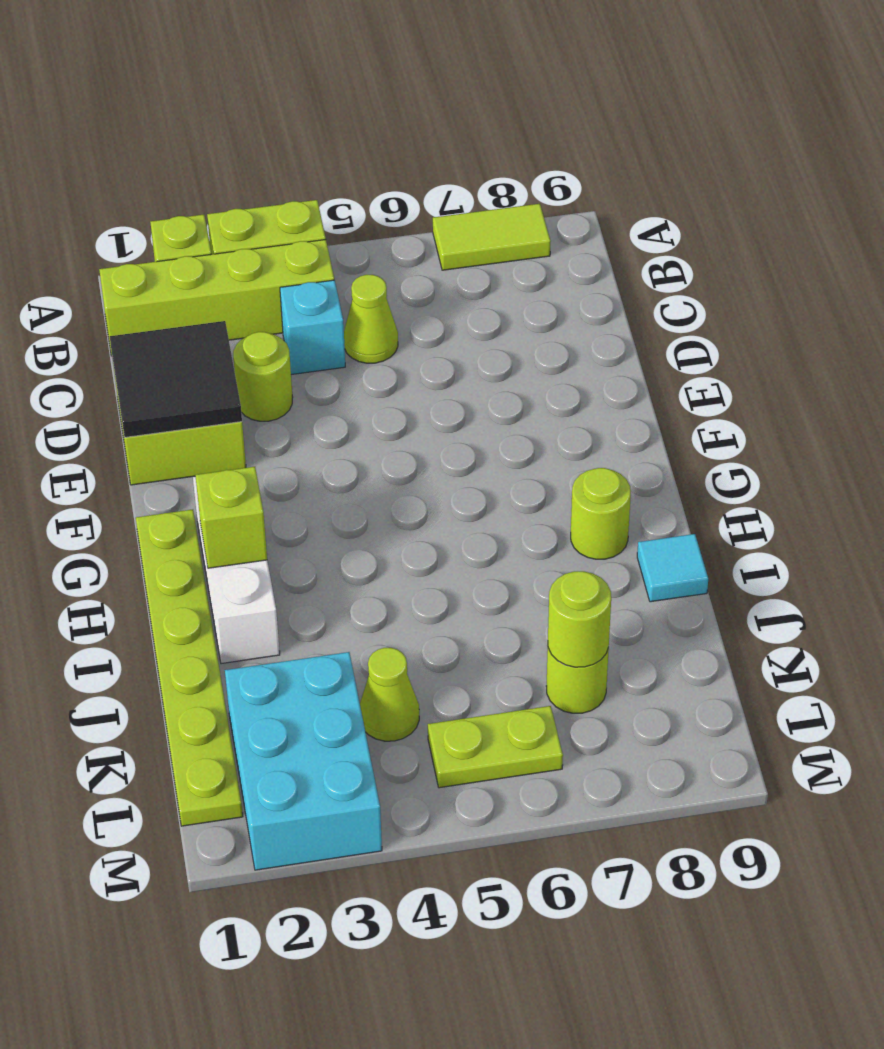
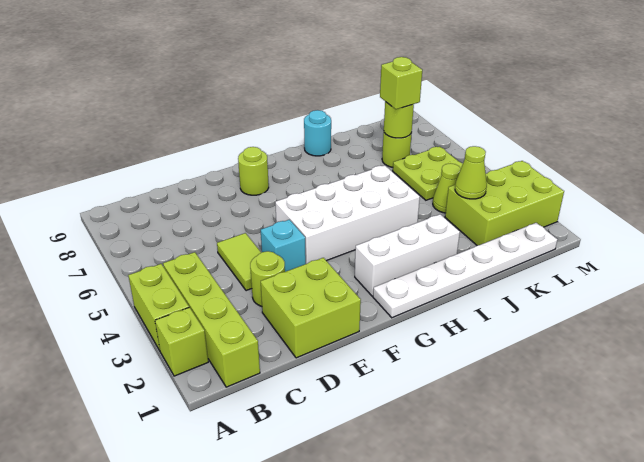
lime tile A7:A8 level 1 -> lime tile D4:D5 level 1
cyan brick C4 level 1 -> cyan brick E4 level 1
lime cone C5 level 1 -> lime cone K3 level 2
black tile D1:E2 level 2 -> none
none -> white brick F4:I5 level 1
lime plate G1:L1 level 1 -> white plate G1:L1 level 1
lime brick H2 level 2 -> lime brick K7 level 3
lime round brick H8 level 1 -> lime round brick F8 level 1
cyan tile I9 level 1 -> cyan round brick I9 level 1
cyan brick K2:M3 level 1 -> lime brick K2:M3 level 1
lime plate L5:L6 level 1 -> lime plate K5:L6 level 1

